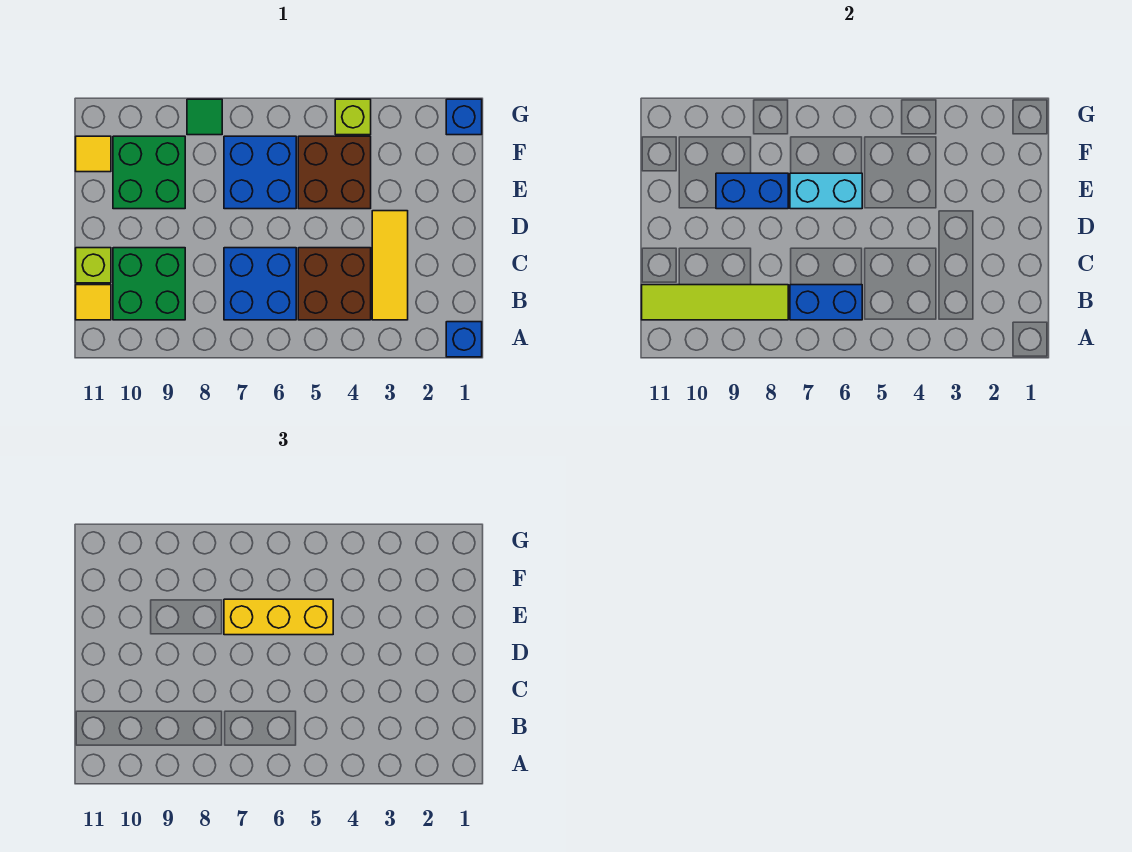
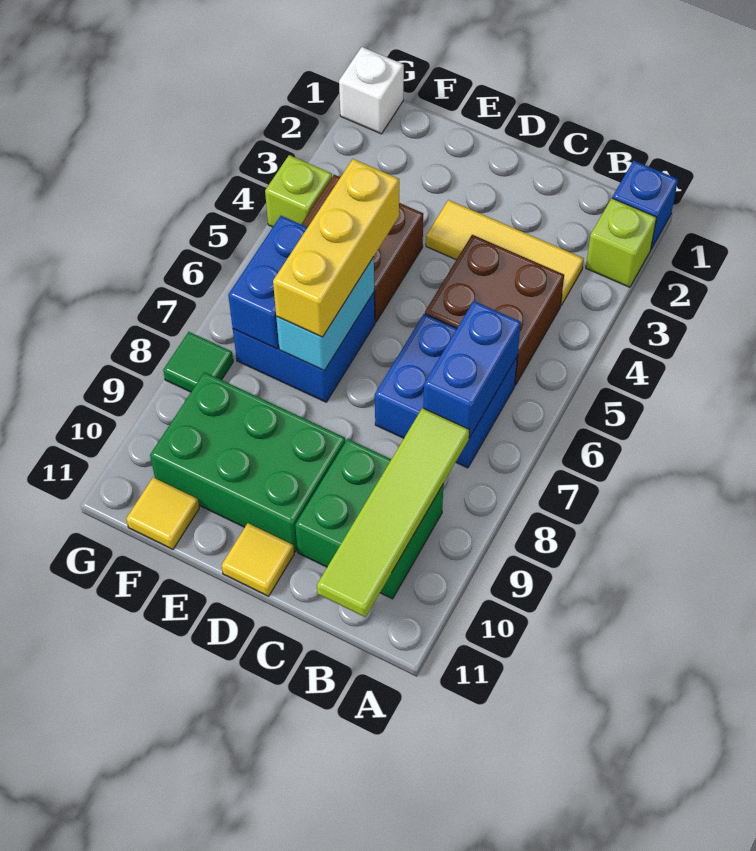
yellow tile B11 level 1 -> yellow tile D11 level 1
lime brick C11 level 1 -> lime brick A2 level 1
blue brick E8:E9 level 2 -> blue brick F6:F7 level 2
green brick E9:F10 level 1 -> green brick D9:F10 level 1
blue brick G1 level 1 -> white brick G1 level 1

